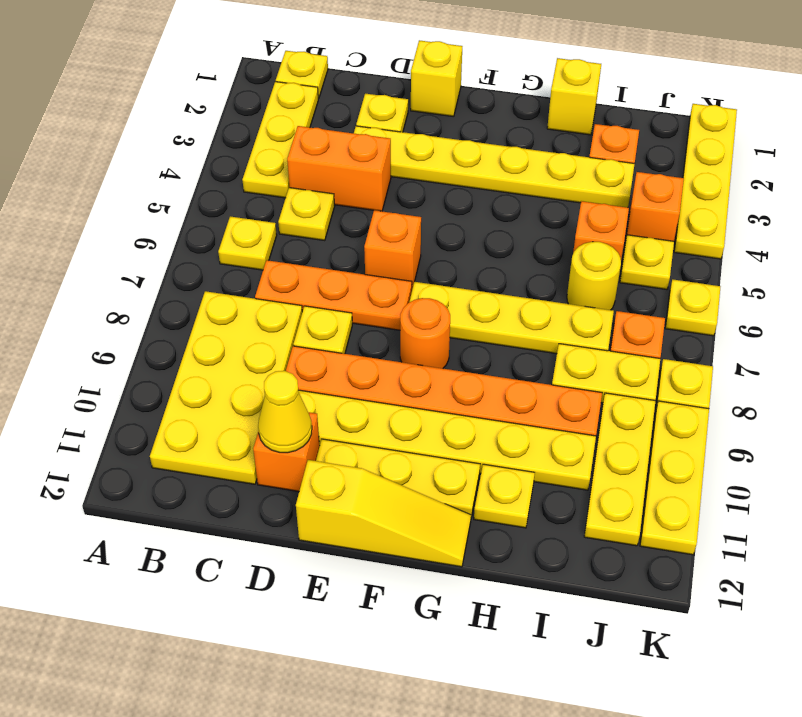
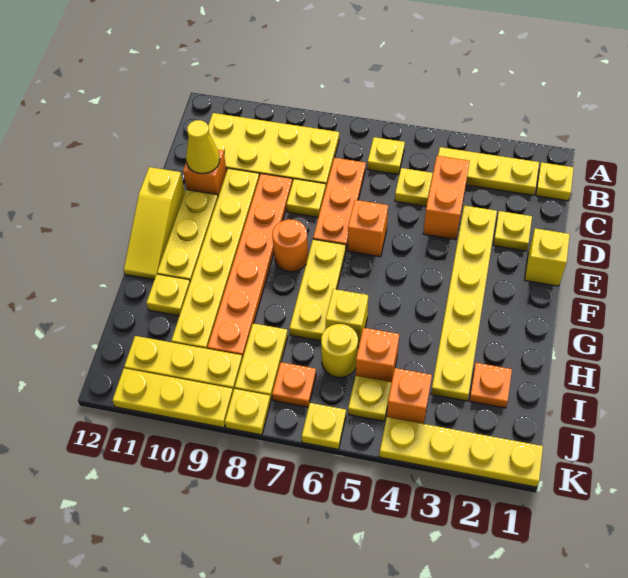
yellow plate F7:I7 level 1 -> yellow plate F7:H7 level 1
yellow brick H1 level 1 -> yellow brick H6 level 1

